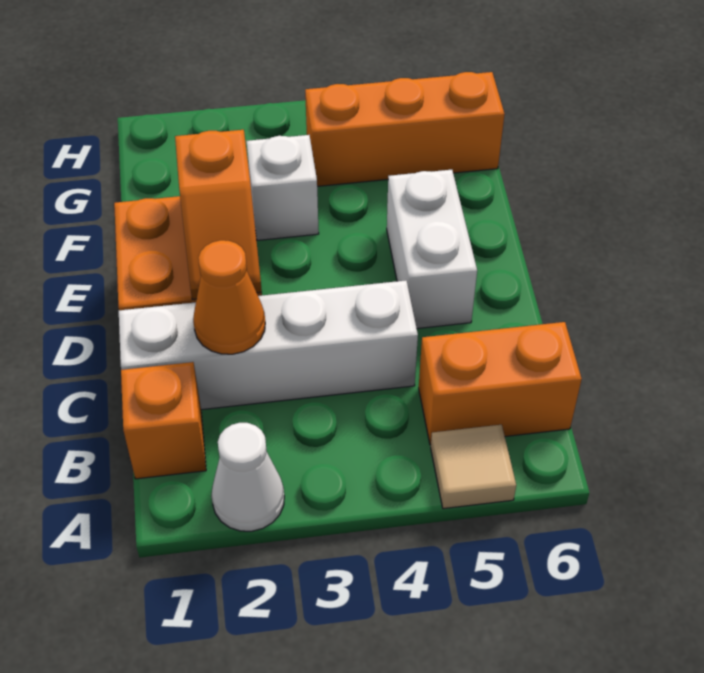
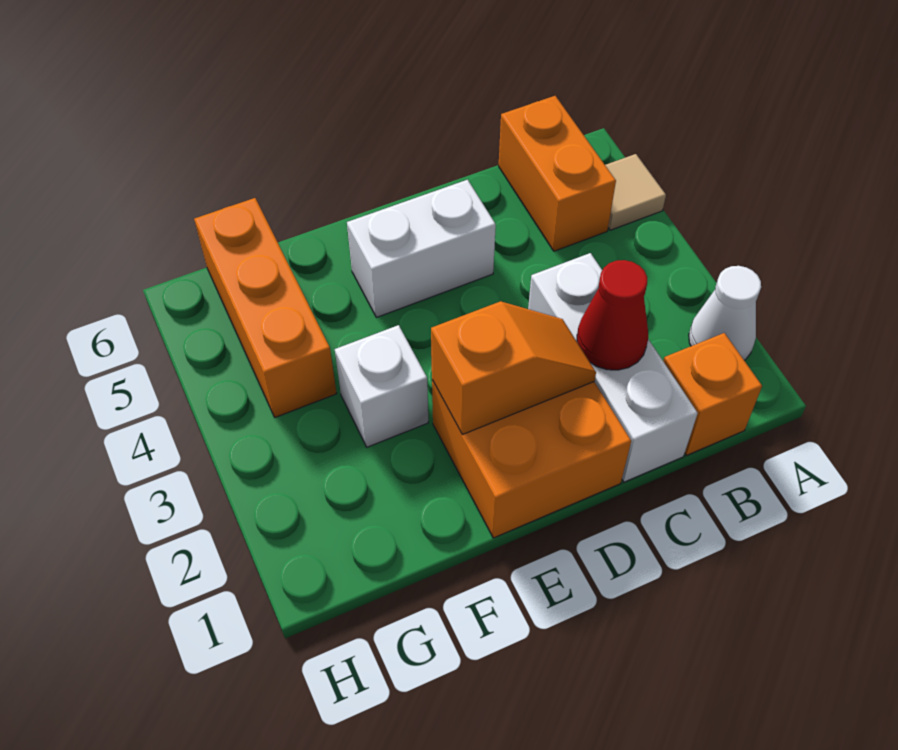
white brick C1:C4 level 1 -> white brick C1:C3 level 1
orange cone C2 level 2 -> red cone C2 level 2

